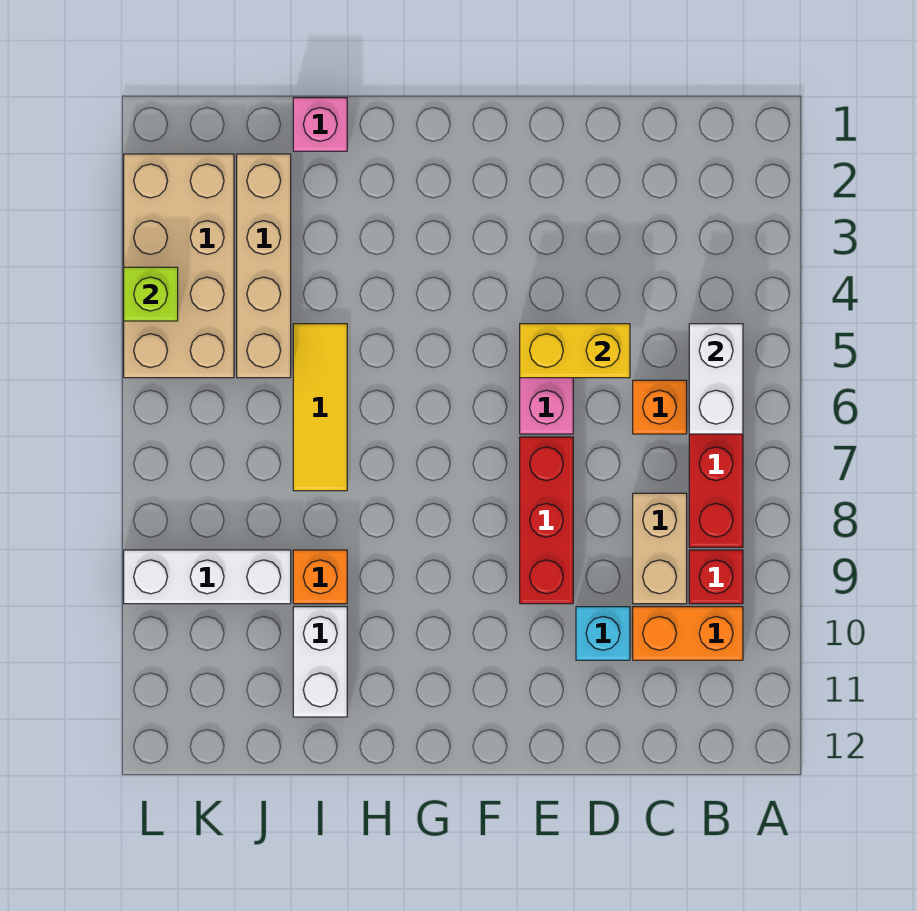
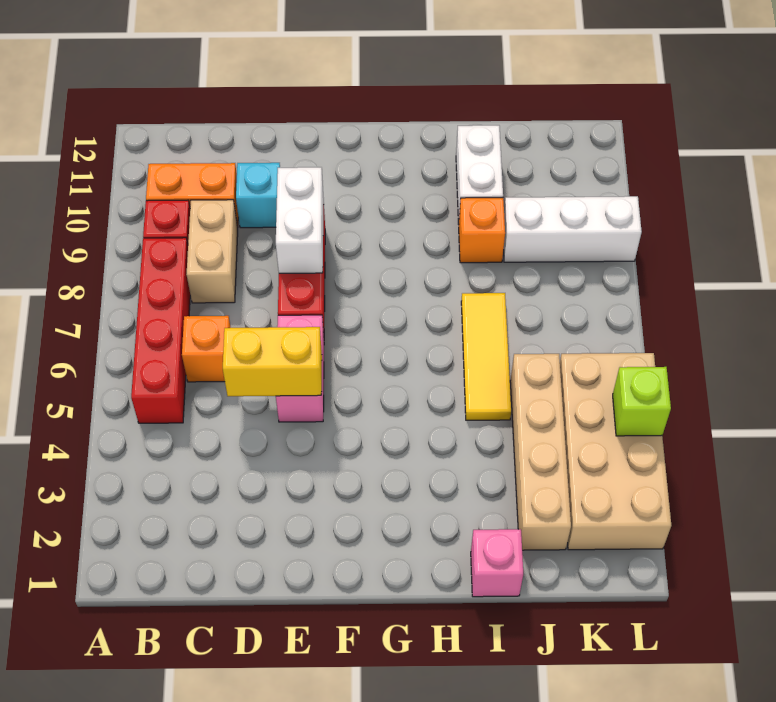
white brick B5:B6 level 2 -> white brick E8:E9 level 2

